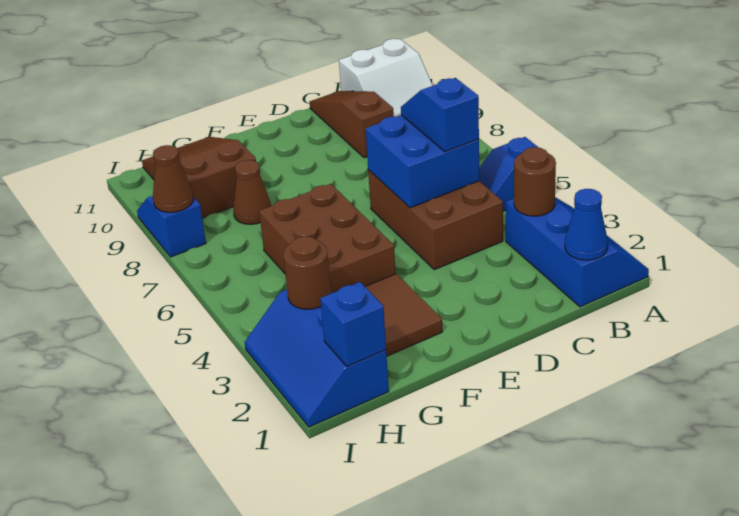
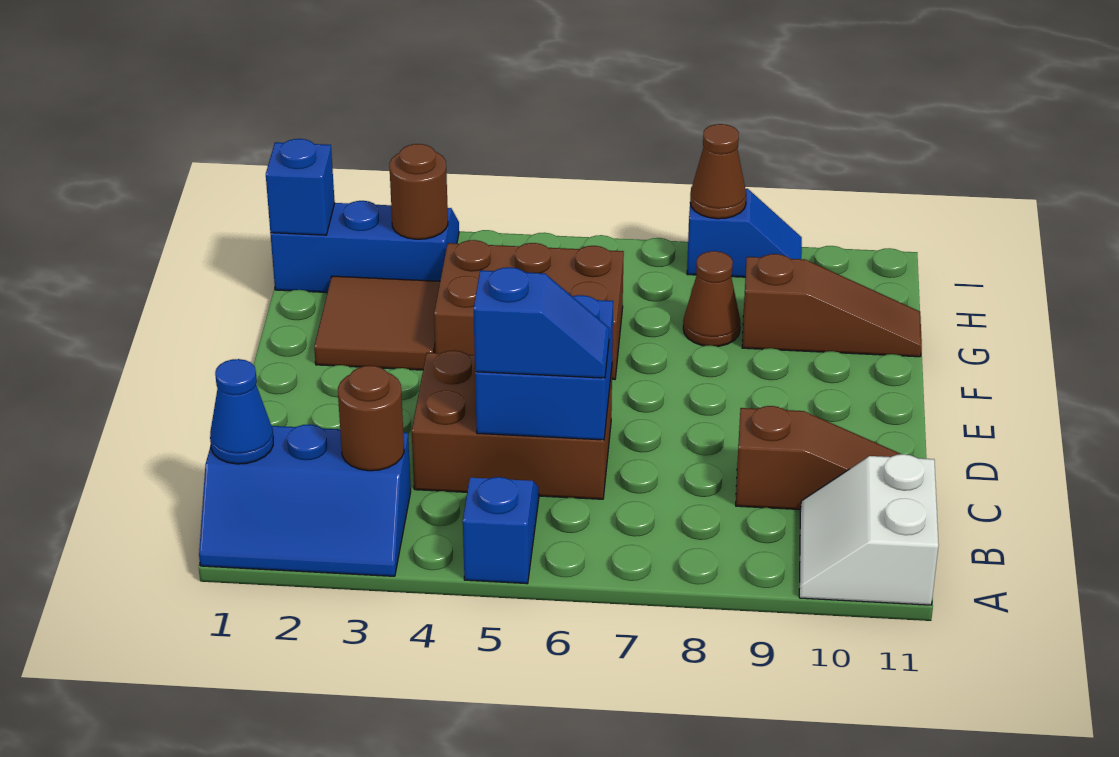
brown slope G9:H11 level 1 top 9 -> brown slope G9:G11 level 1 top 9

